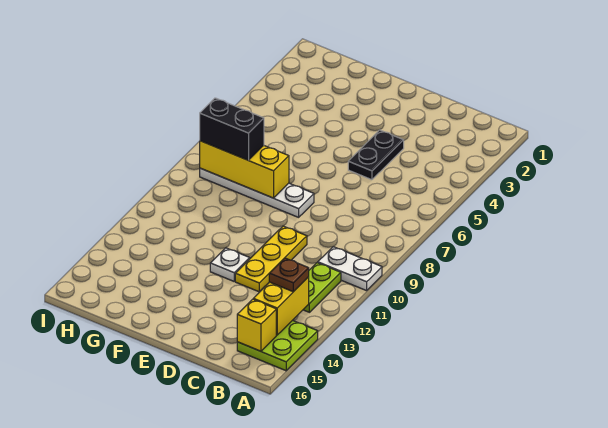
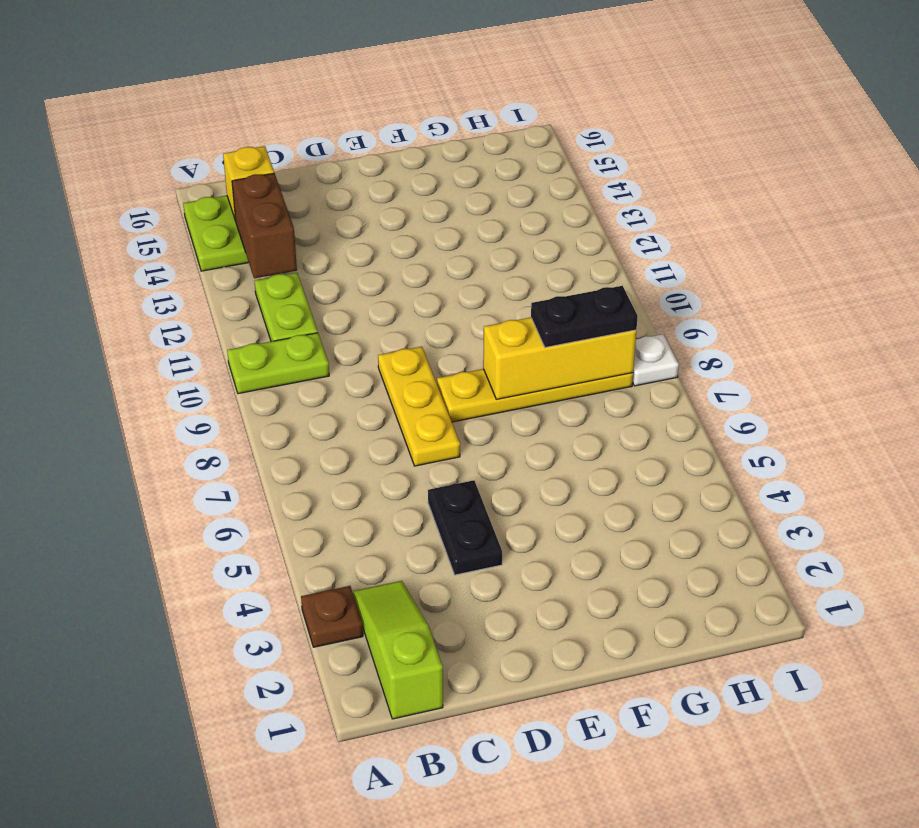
white plate A10:B10 level 1 -> lime plate A10:B10 level 1
none -> lime slope B1:B3 level 1 top 1
yellow brick B13:B14 level 2 -> brown brick B13:B14 level 2
brown plate B13 level 3 -> brown plate A3 level 1
yellow plate D10:D12 level 1 -> yellow plate D7:D9 level 1
white plate E8:H8 level 1 -> yellow plate E8:H8 level 1
white plate E12 level 1 -> white plate I8 level 1
black brick G8:H8 level 3 -> black plate G8:H8 level 3

